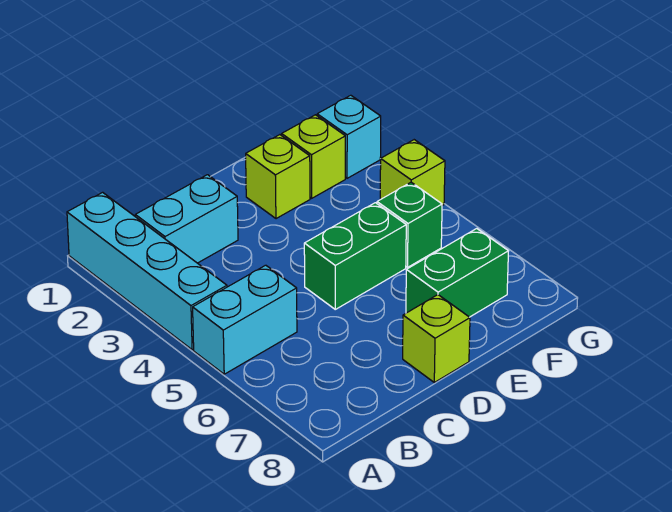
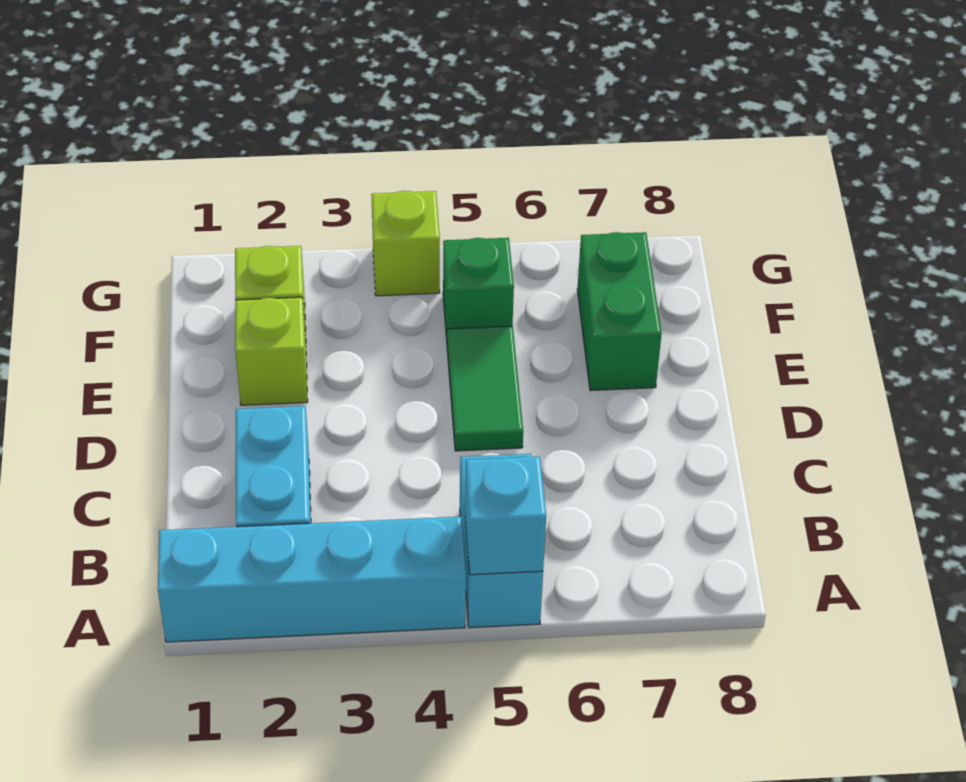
green brick D5:E5 level 1 -> green tile D5:E5 level 1
lime brick D8 level 1 -> none
cyan brick G2 level 1 -> cyan brick A5 level 2

